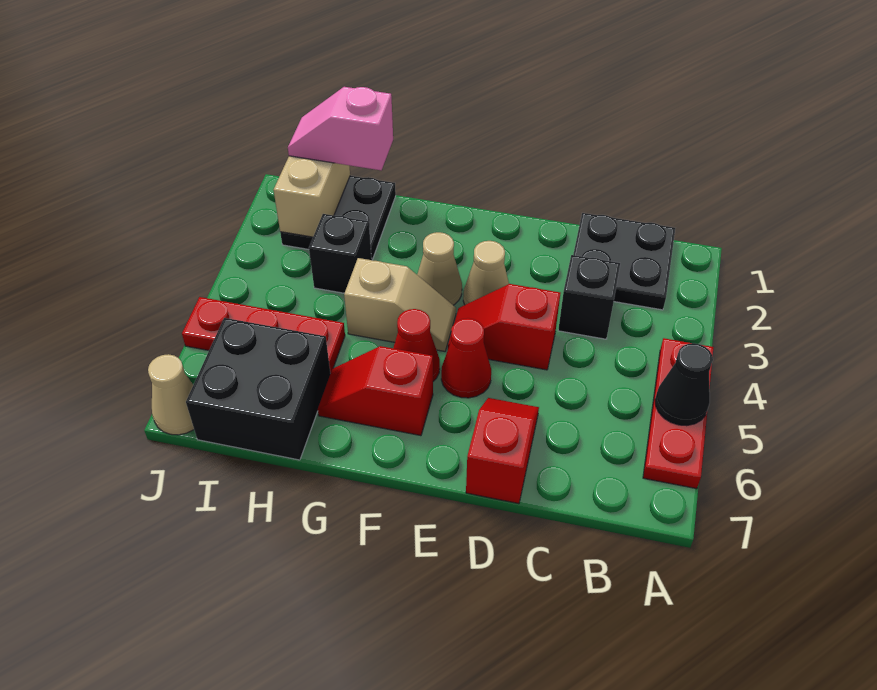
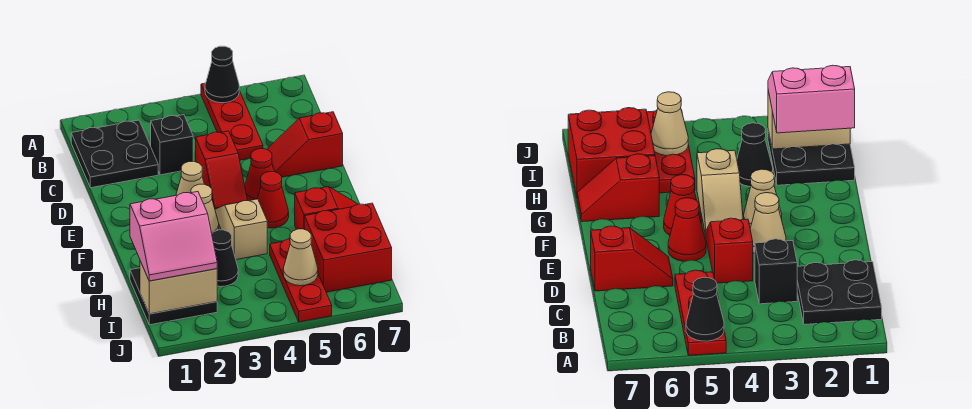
red plate A4:A6 level 1 -> red plate A5:C5 level 1
red slope F6:G6 level 1 top F -> red slope G6:G7 level 1 top 6
pink slope H1:I1 level 3 top H -> pink slope H1:I2 level 3 top H
black brick H3 level 1 -> black cone H3 level 1
black brick H6:I7 level 1 -> red brick H6:I7 level 1
tan cone J7 level 1 -> tan cone I5 level 2

